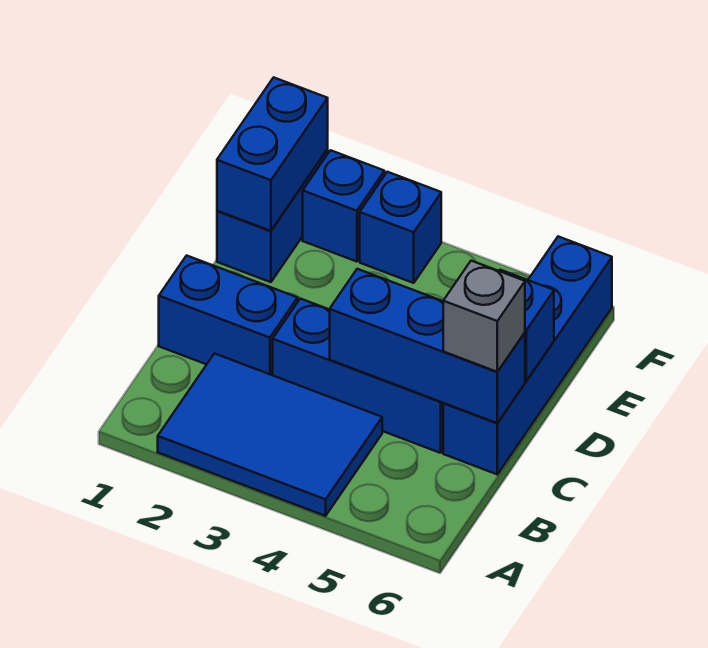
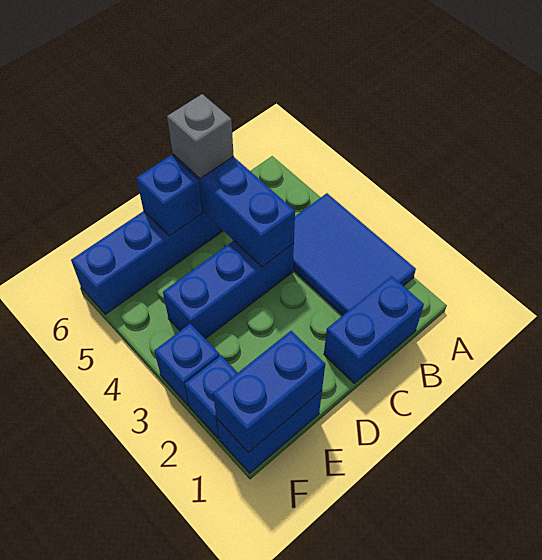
blue brick C1:C2 level 1 -> blue brick B1:C1 level 1
blue brick C3:C5 level 1 -> blue brick C4:E4 level 1

